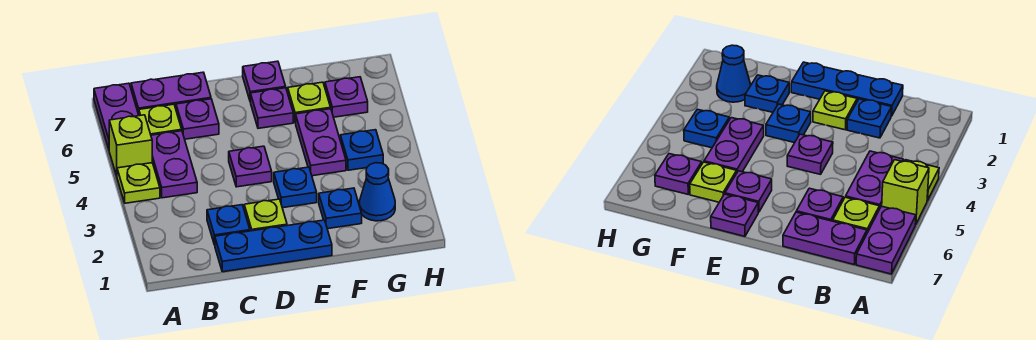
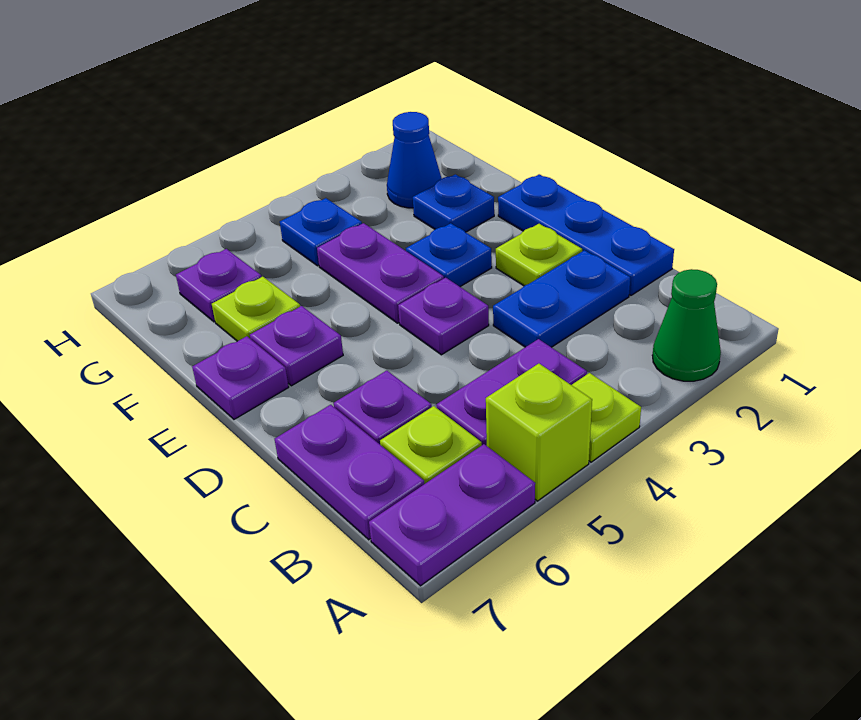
none -> green cone A2 level 1
blue plate C2 level 1 -> blue plate C2:C3 level 1
purple plate F4:F5 level 1 -> purple plate E4:F4 level 1

